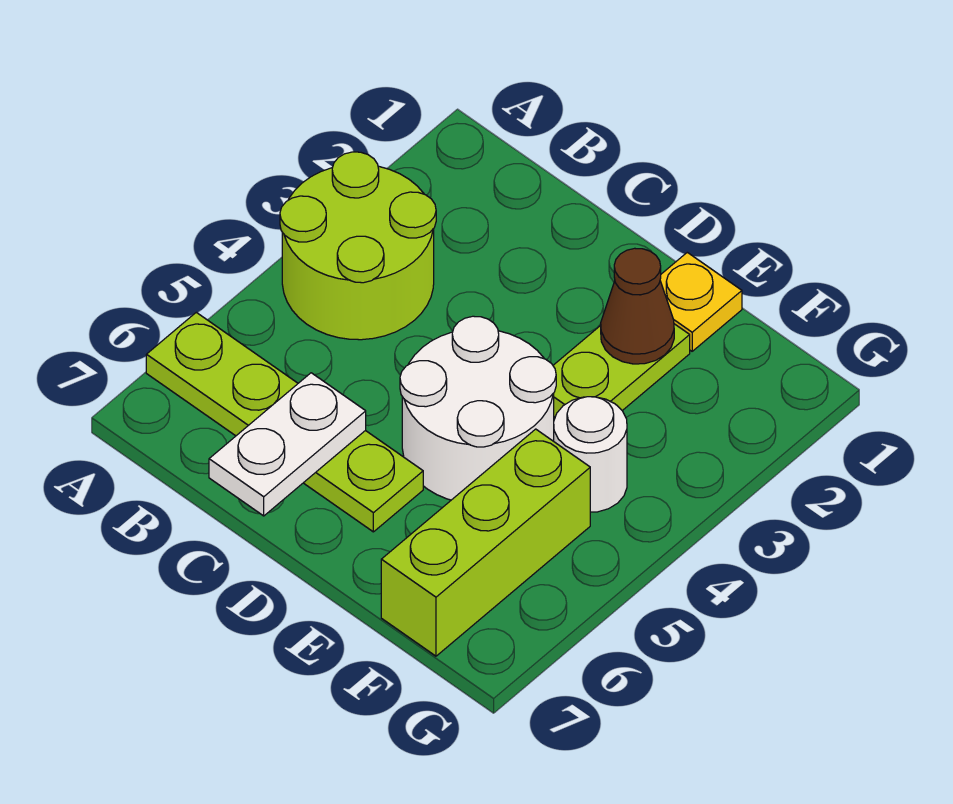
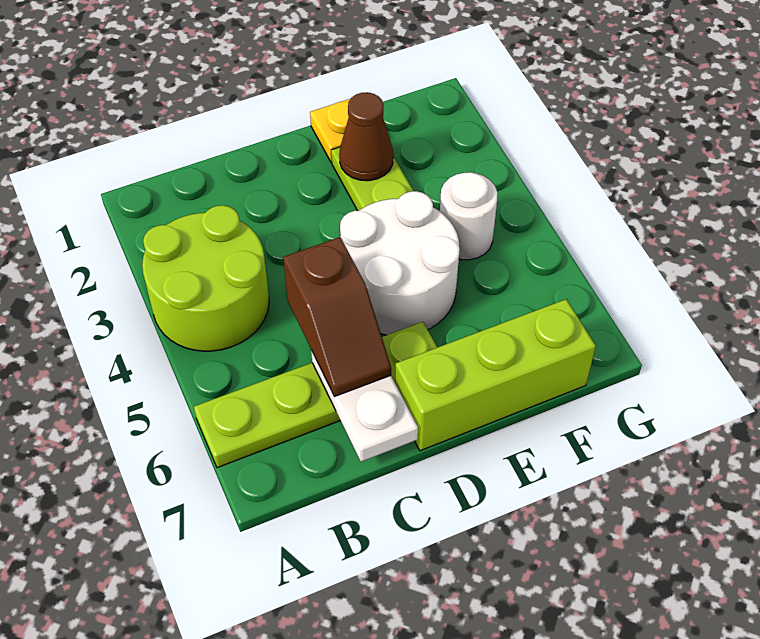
none -> brown slope C5:C6 level 3 top 5
lime brick F5:F7 level 1 -> lime brick D7:F7 level 1

